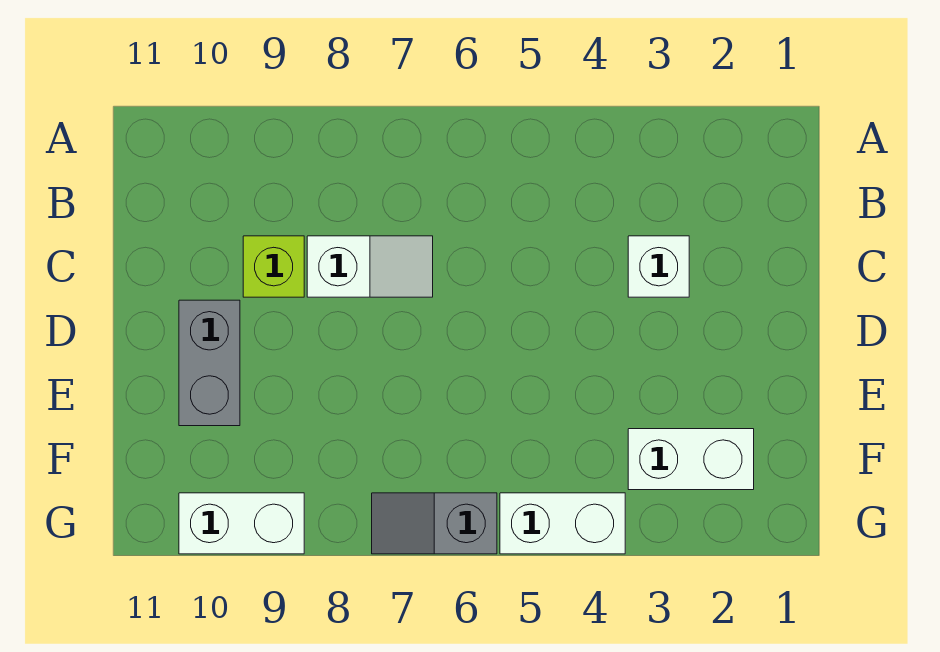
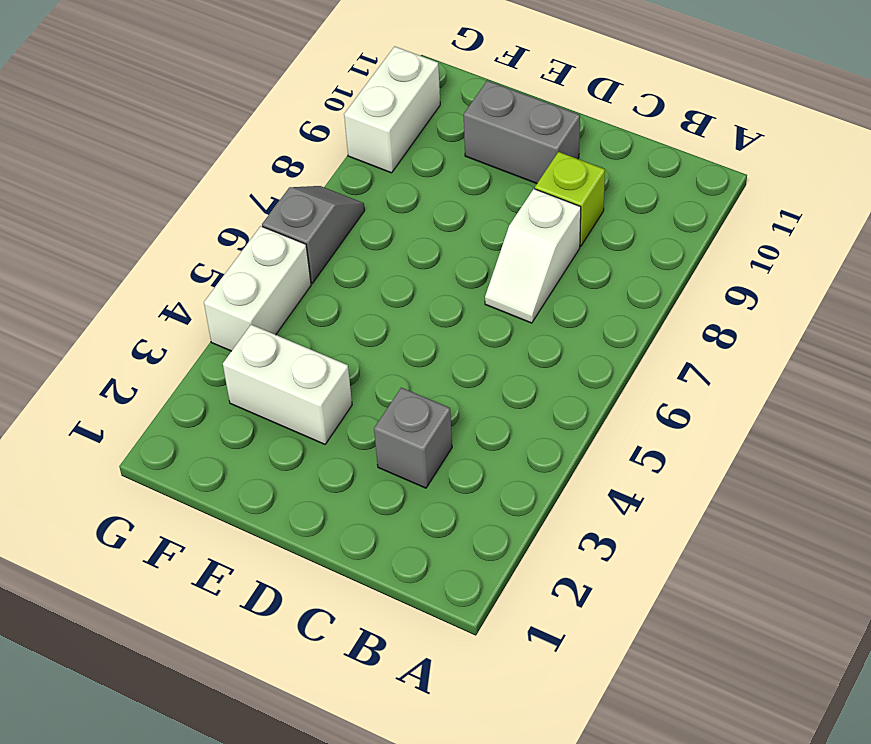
white brick C3 level 1 -> grey brick C3 level 1
white brick F2:F3 level 1 -> white brick E3:F3 level 1

